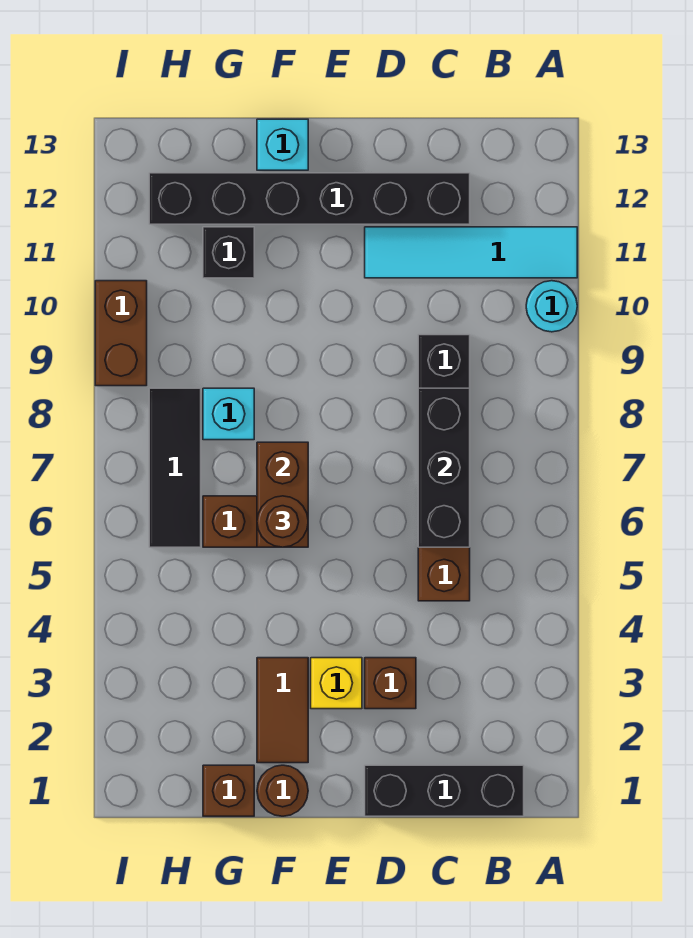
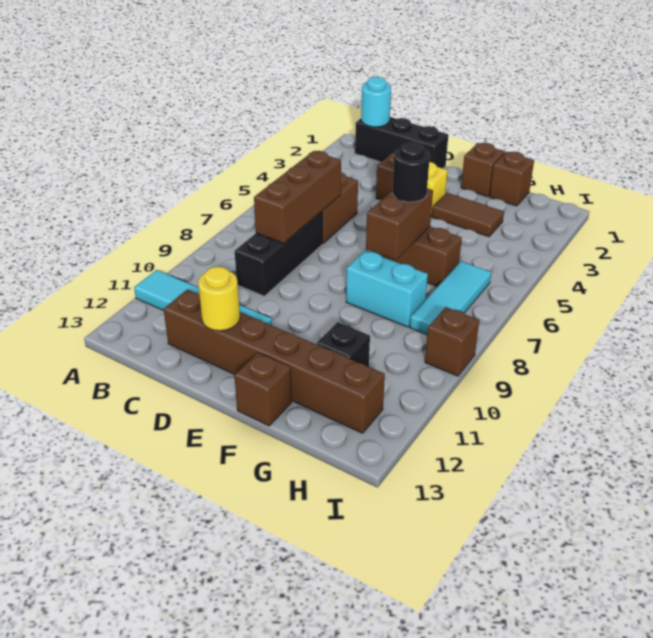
cyan round brick A10 level 1 -> cyan round brick B1 level 2
black brick C6:C8 level 2 -> brown brick C6:C8 level 2
black brick C12:H12 level 1 -> brown brick C12:H12 level 1
none -> yellow round brick D12 level 2
brown round brick F1 level 1 -> brown brick F1 level 1
brown tile F2:F3 level 1 -> brown tile F3:G3 level 1
brown round brick F6 level 3 -> black round brick F6 level 3
cyan brick F13 level 1 -> brown brick F13 level 1
cyan brick G8 level 1 -> cyan brick F8:G8 level 1
black tile H6:H8 level 1 -> cyan tile H6:H8 level 1
brown brick I9:I10 level 1 -> brown brick I9 level 1

